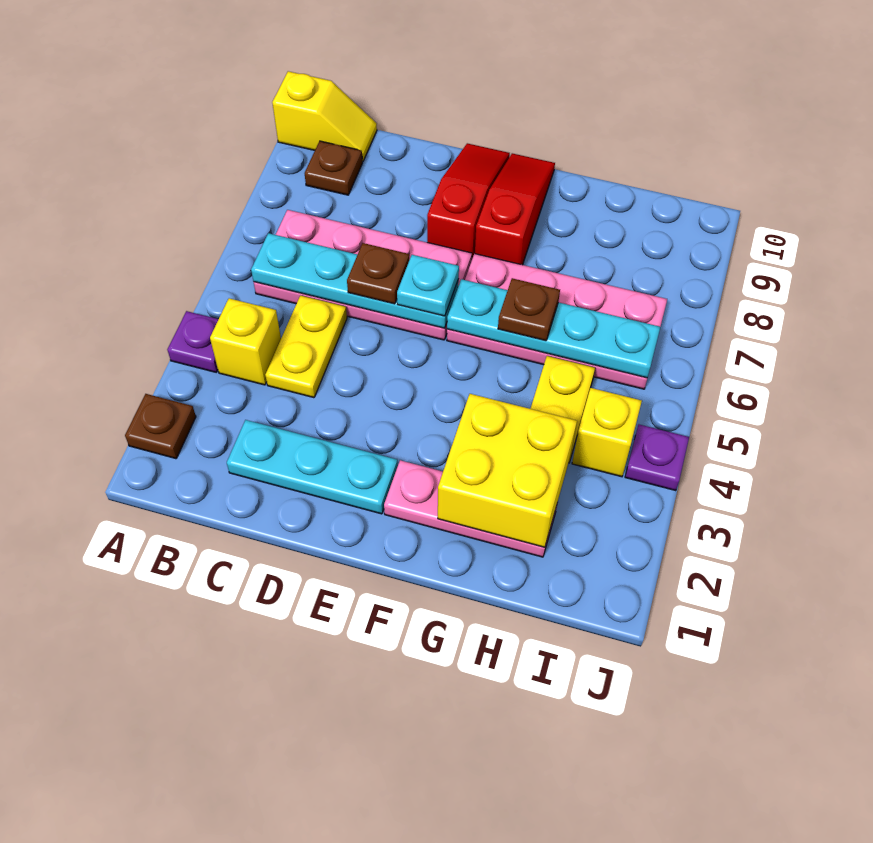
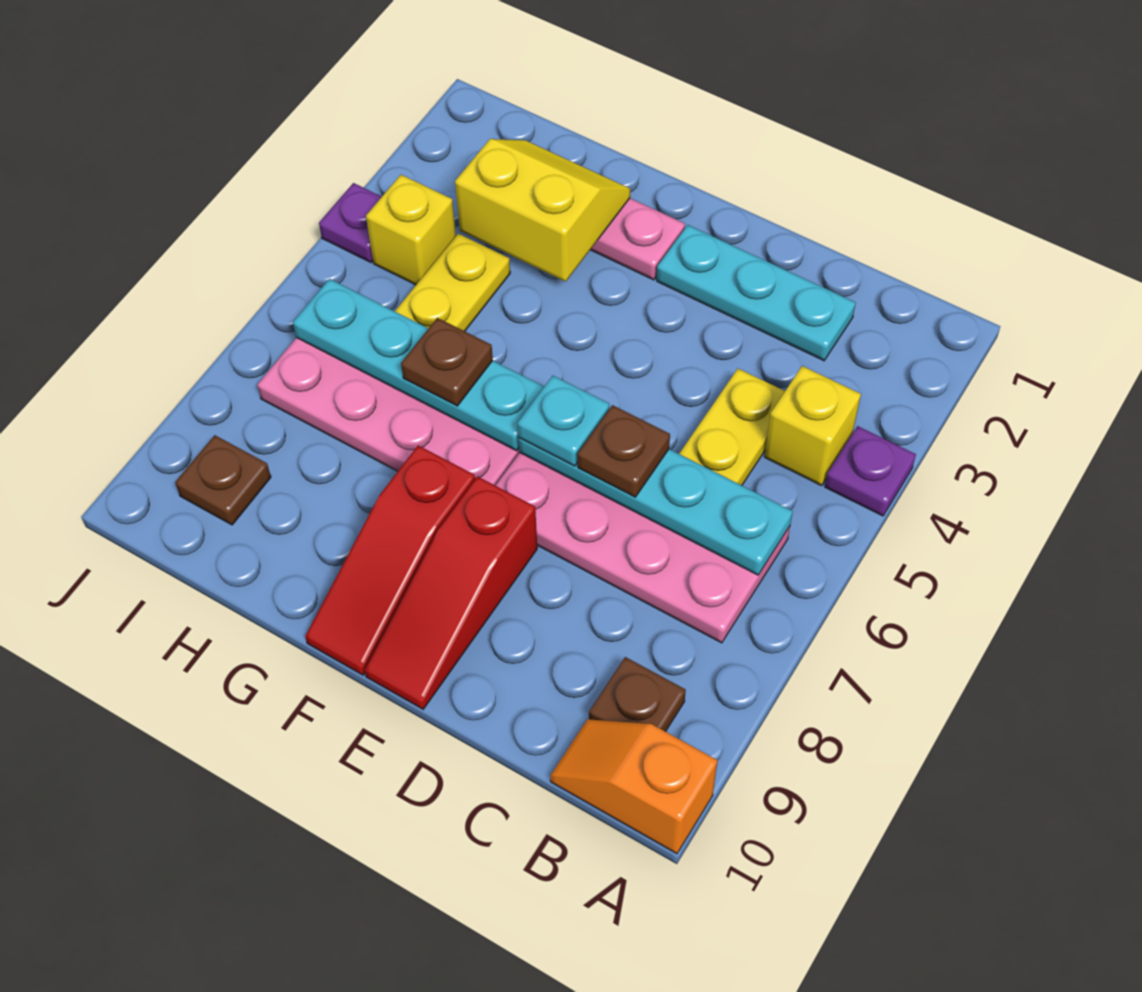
brown plate A2 level 1 -> brown plate I9 level 1
yellow slope A10:B10 level 1 top A -> orange slope A10:B10 level 1 top A
yellow brick G2:H3 level 2 -> yellow slope G2:H3 level 2 top 3

